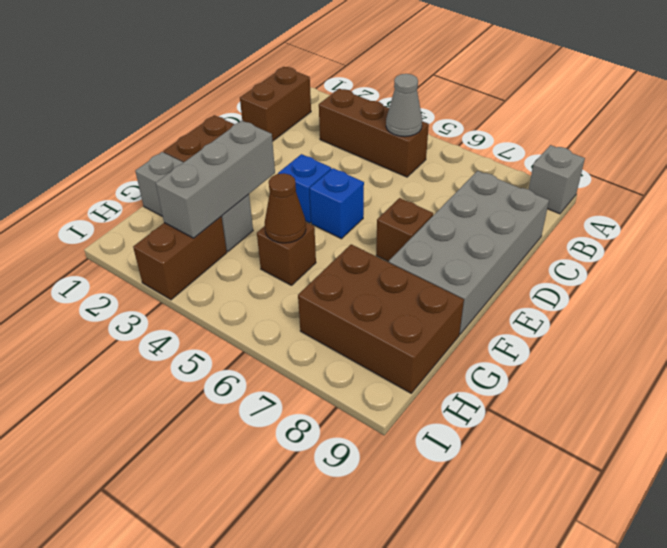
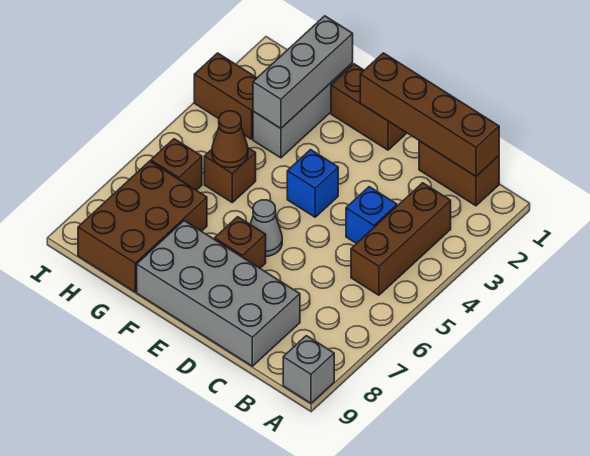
none -> brown brick B1:E1 level 2
grey cone B5 level 2 -> grey cone E6 level 1
blue brick E5 level 1 -> blue brick C4 level 1
grey brick F3:H3 level 2 -> grey brick G1:G3 level 2
none -> brown brick H6 level 1

